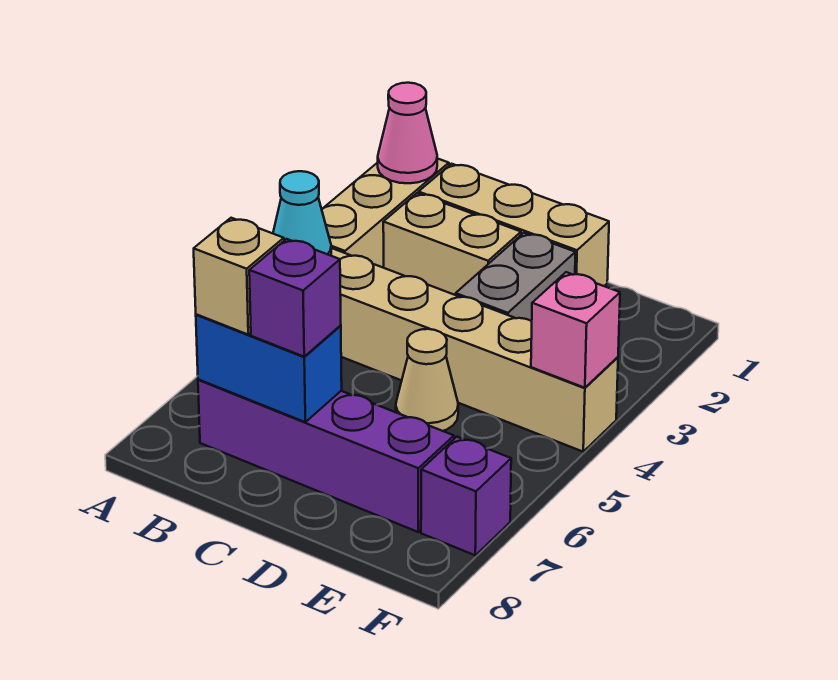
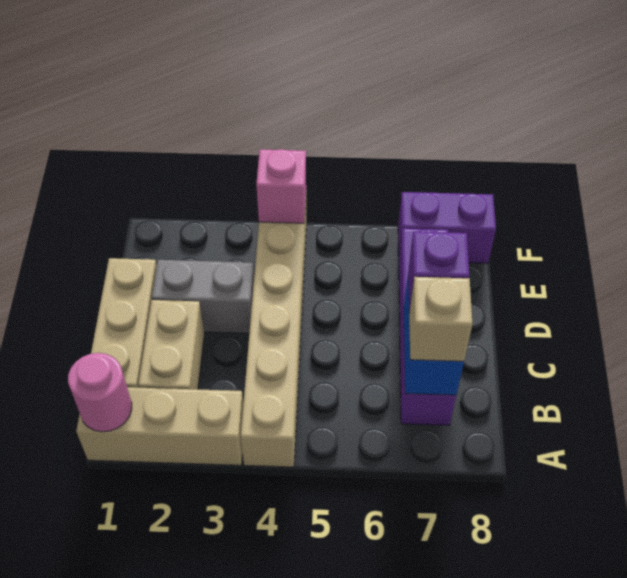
pink cone A1 level 2 -> pink round brick A1 level 2
cyan cone A4 level 2 -> none
tan cone D5 level 1 -> none
purple brick F7 level 1 -> purple brick F7:F8 level 1

